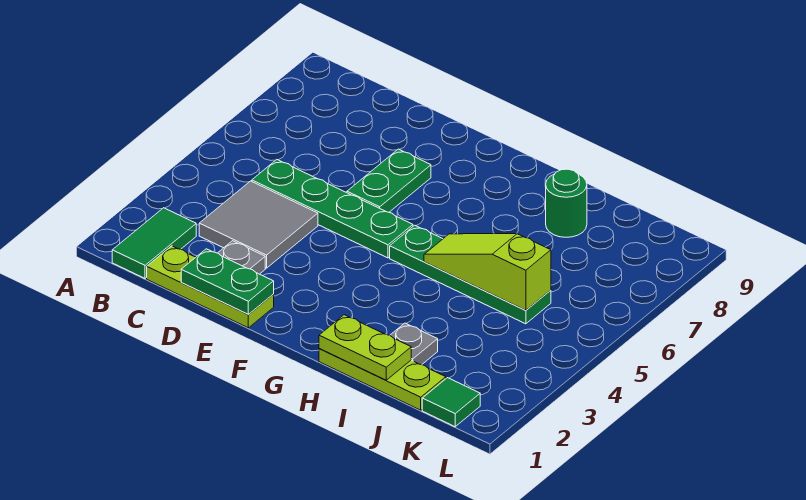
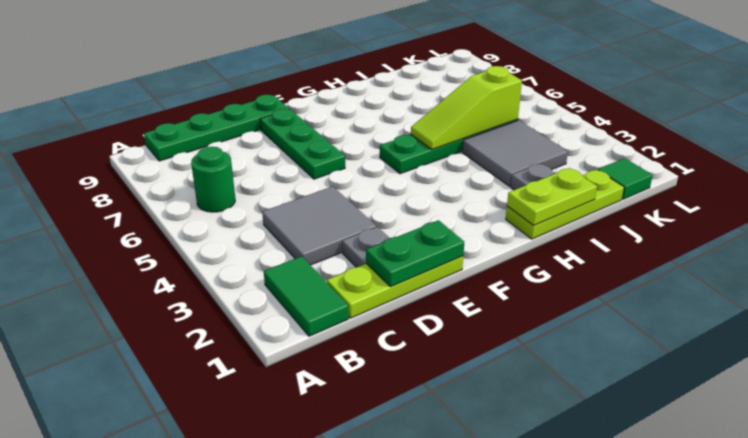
green plate C5:F5 level 1 -> green plate B9:E9 level 1
green plate E6:E7 level 1 -> green plate E6:E8 level 1
none -> grey tile I3:J4 level 1
green round brick I8 level 1 -> green round brick B6 level 1

